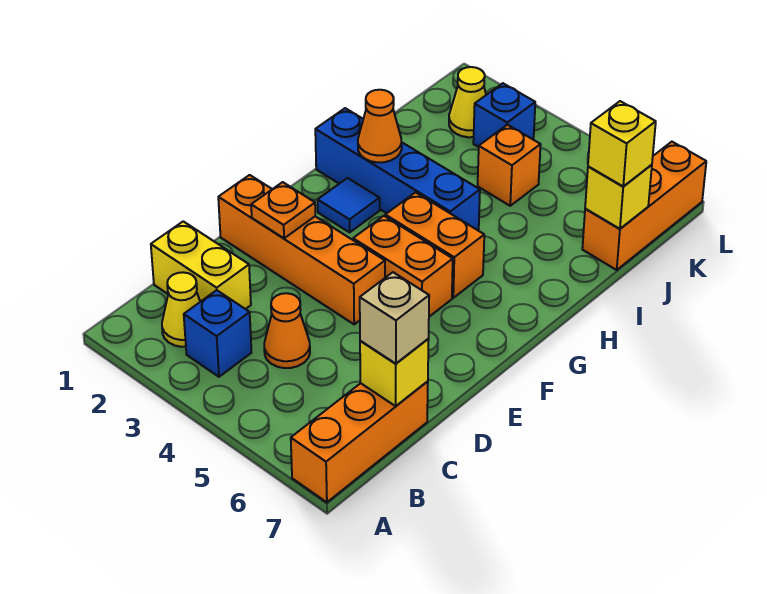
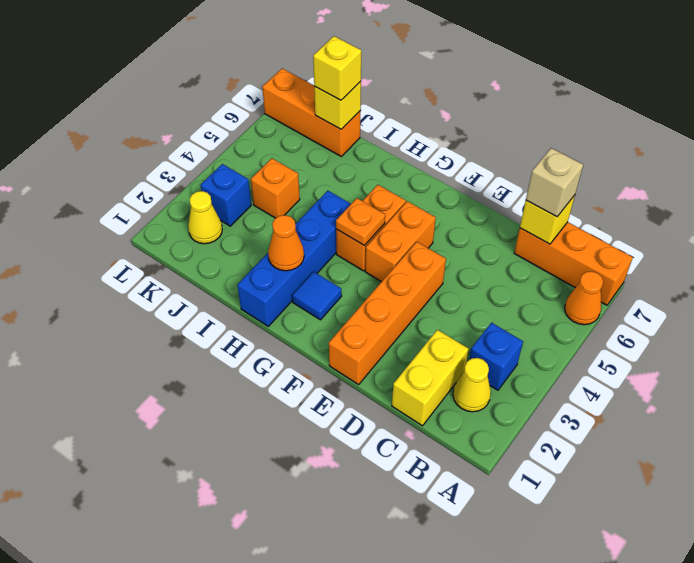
orange cone C4 level 1 -> orange cone A6 level 1
orange plate E2 level 2 -> orange plate G4 level 2

